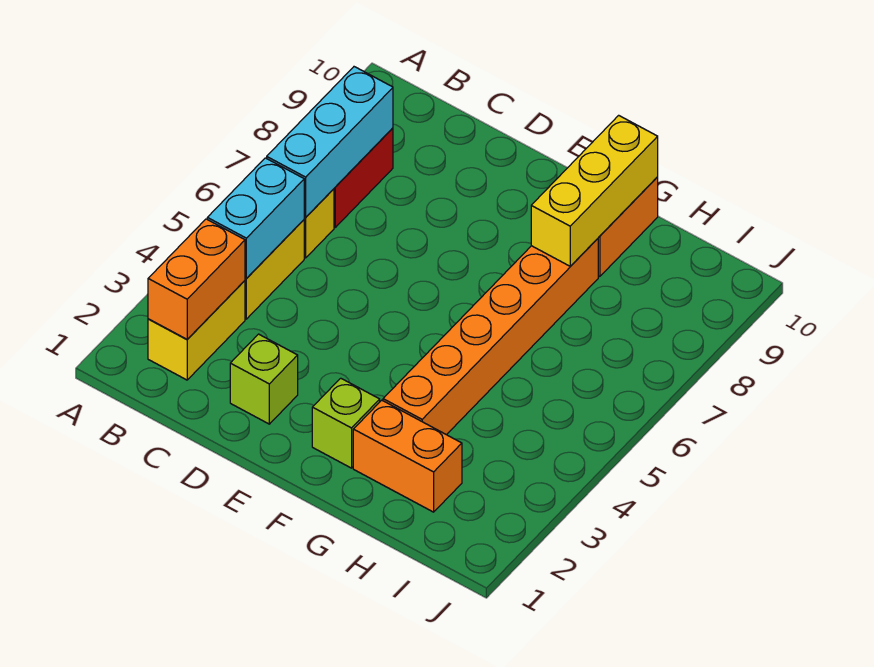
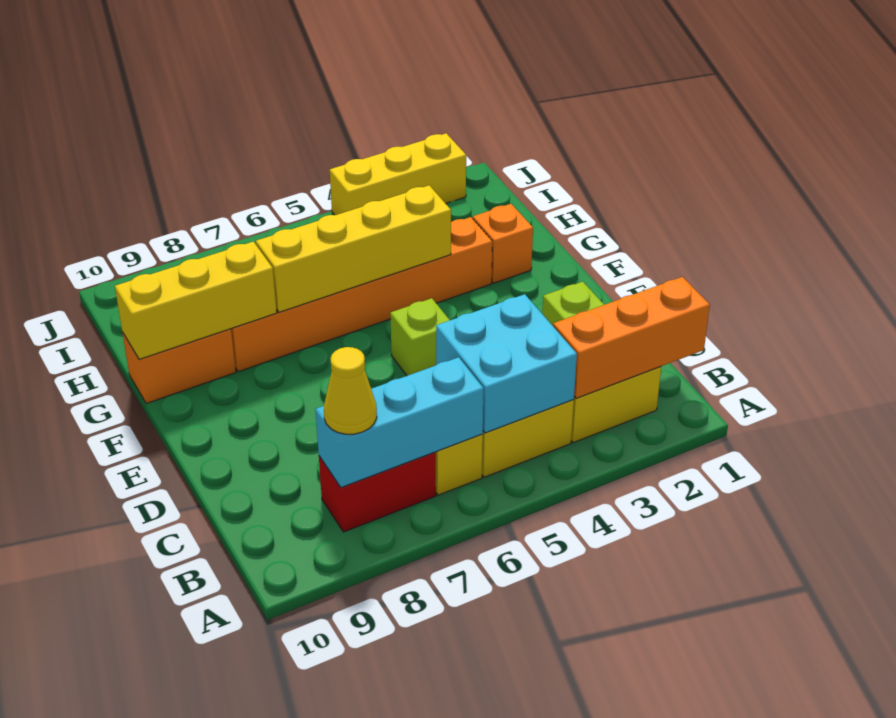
orange brick B2:B3 level 2 -> orange brick B1:B3 level 2
cyan brick B4:B5 level 2 -> cyan brick B4:C5 level 2
none -> yellow cone B8 level 3
lime brick F2 level 1 -> lime brick E5 level 1
orange brick G2:H2 level 1 -> orange brick G2 level 1
none -> yellow brick G4:G7 level 2
none -> yellow brick J2:J4 level 1

